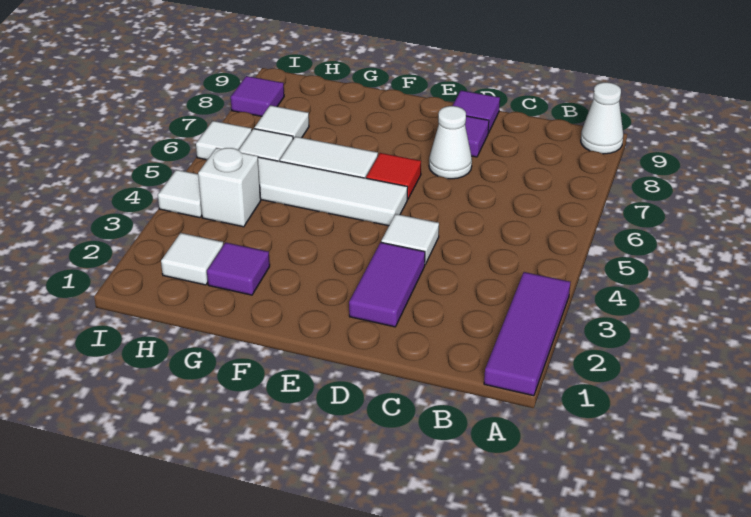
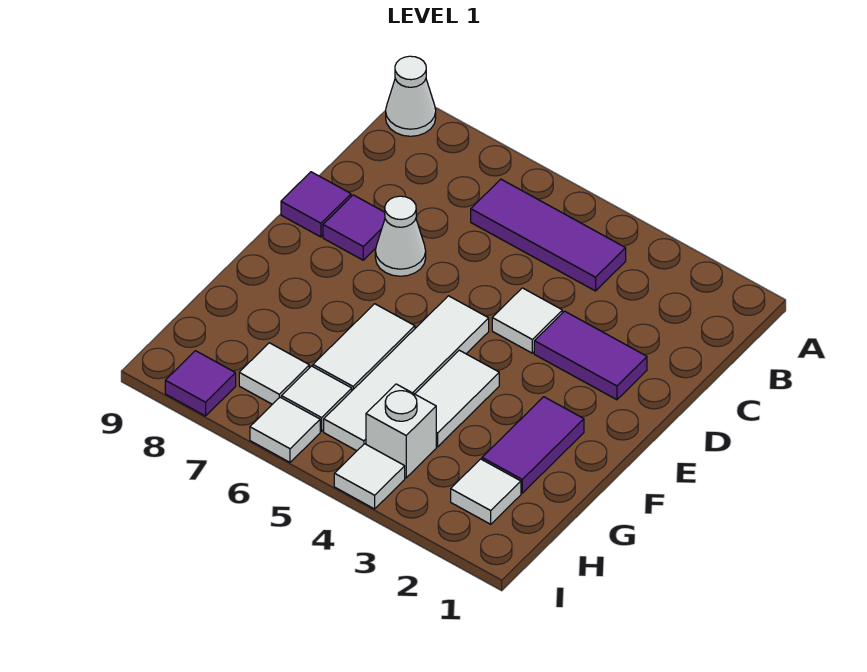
purple tile A1:A3 level 1 -> purple tile B4:B6 level 1
red tile E6 level 1 -> none
none -> white tile F4:G4 level 1
purple tile G2 level 1 -> purple tile F2:G2 level 1

